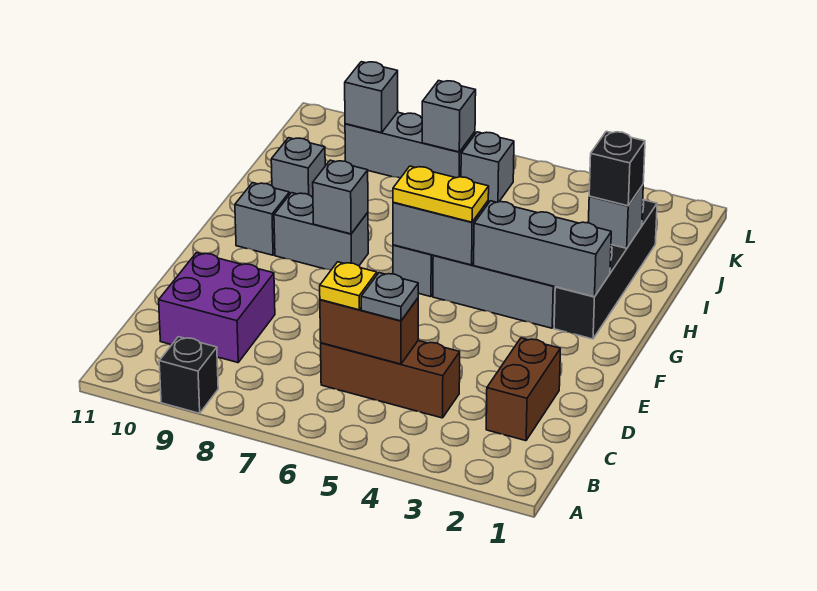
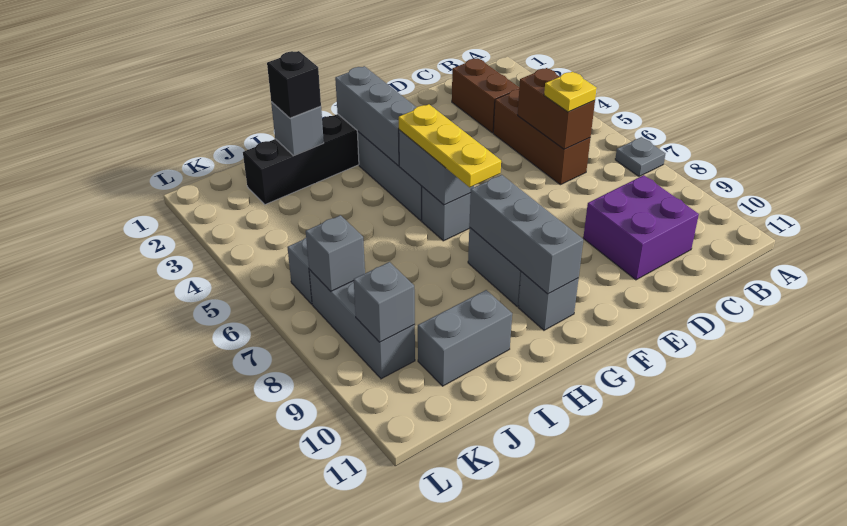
black brick A9 level 1 -> none
brown brick C2:D2 level 1 -> brown brick C2:C3 level 1
grey plate C5 level 3 -> grey plate A7 level 1
yellow plate G5:G6 level 3 -> yellow plate G5:G7 level 3
grey brick G8 level 2 -> grey brick G8:G10 level 2
grey brick I10 level 1 -> grey brick I10:J10 level 1

